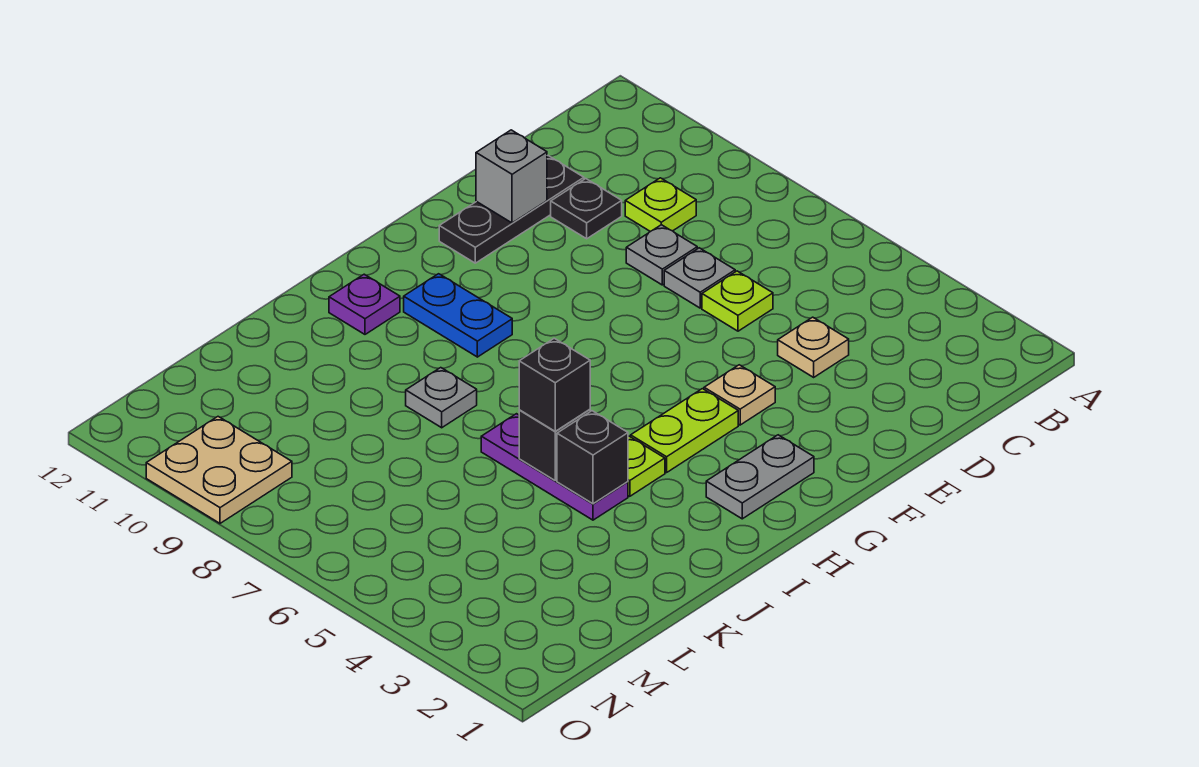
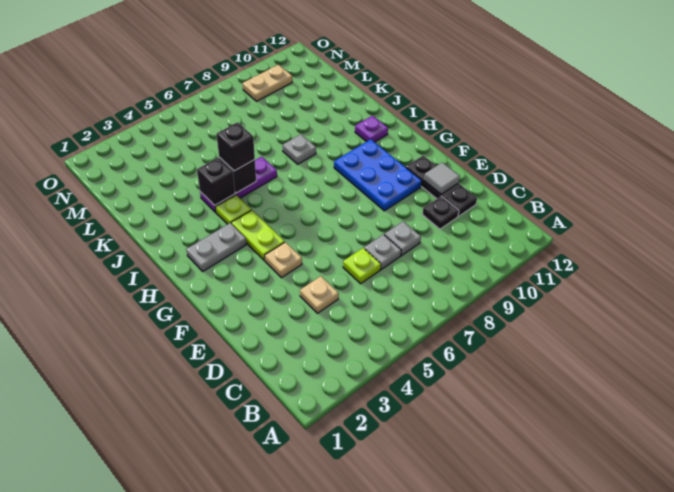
lime plate C9 level 1 -> none
grey brick E11 level 2 -> grey tile E11 level 2
grey plate G2:H2 level 1 -> grey plate H2:H3 level 1
blue plate H9:H10 level 1 -> blue plate F9:H10 level 1
tan plate N9:O10 level 1 -> tan plate N9:N10 level 1

